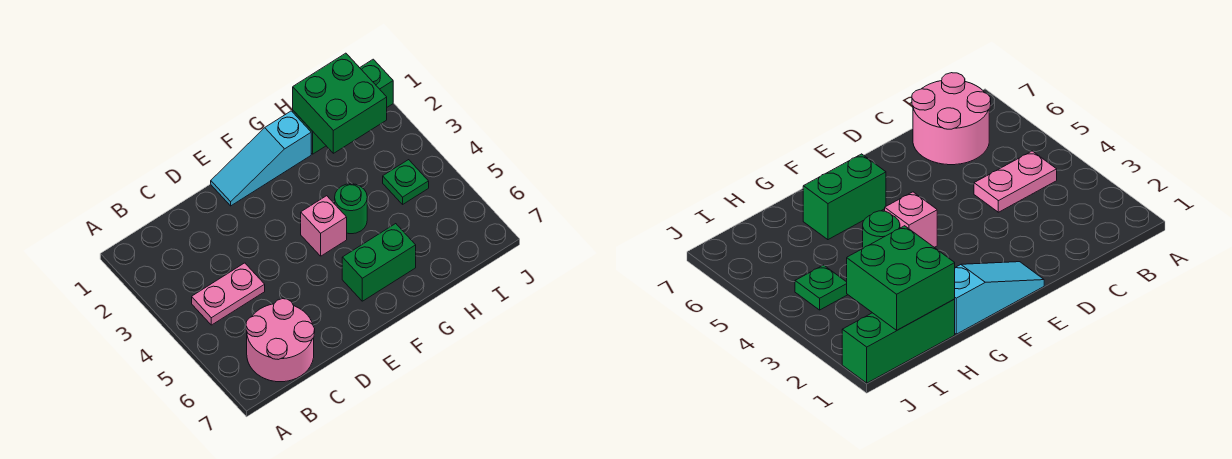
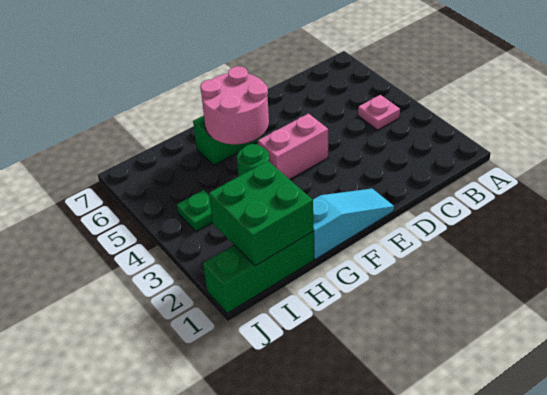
pink plate B4:C4 level 1 -> pink plate B4 level 1
pink round brick B6:C7 level 1 -> pink round brick F5:G6 level 2
pink brick F4 level 1 -> pink brick E4:F4 level 1

